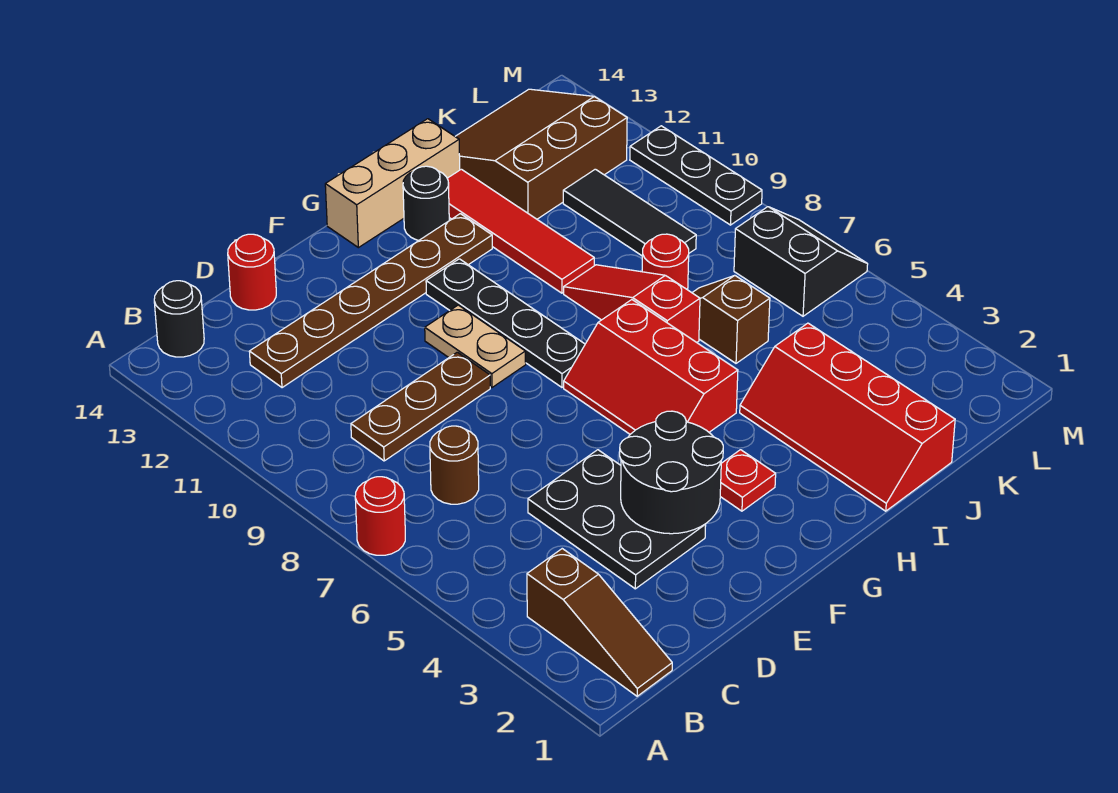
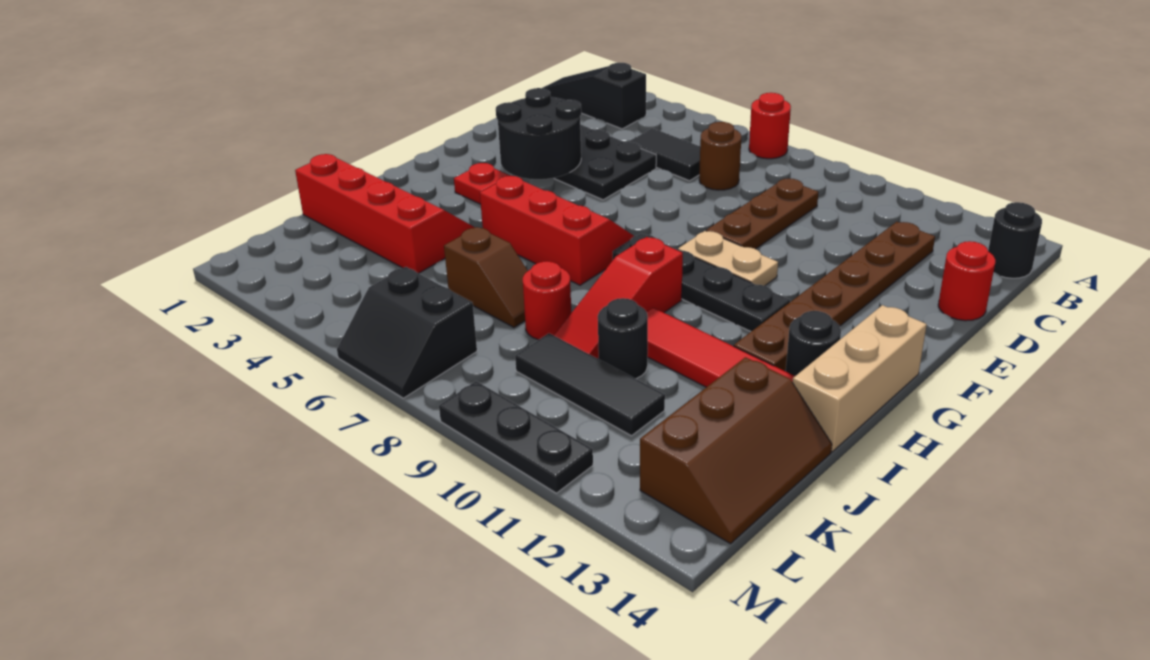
brown slope B1:B3 level 1 top 3 -> black slope B1:B3 level 1 top 3
none -> black tile C5:C6 level 1
red slope I7:I9 level 1 top 7 -> red slope H9:J9 level 1 top H
none -> black round brick J10 level 1
brown slope J12:L14 level 1 top 12 -> brown slope J13:L14 level 1 top 13

